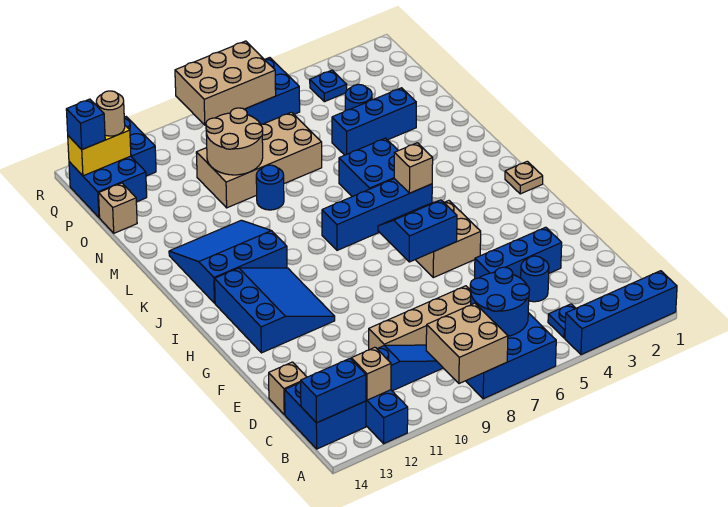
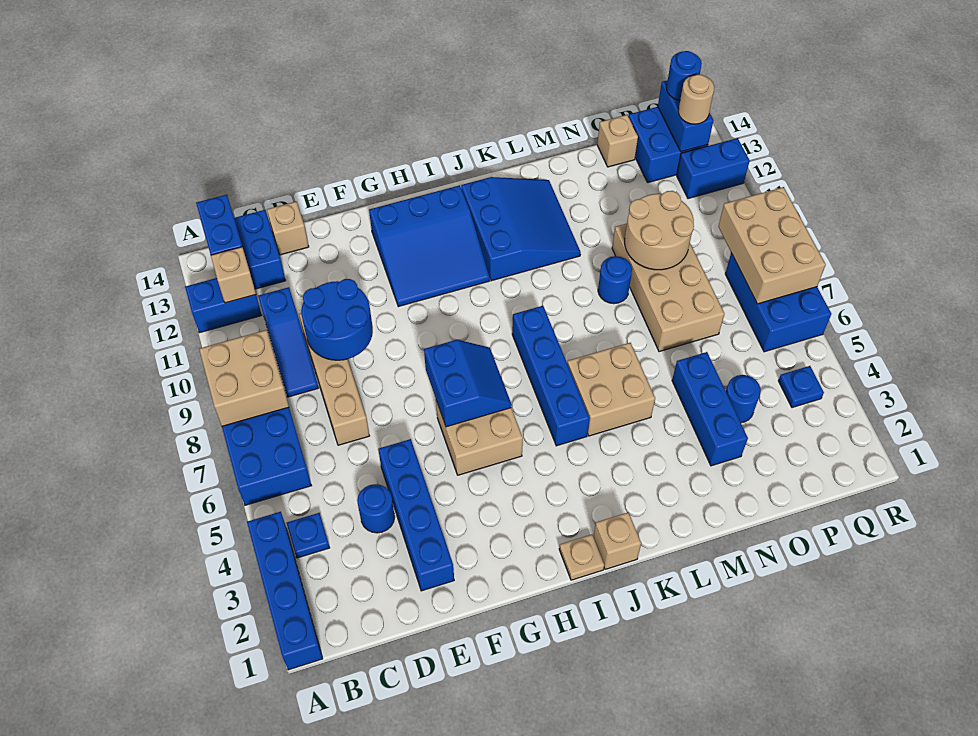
blue round brick B6:C7 level 2 -> blue round brick D9:E10 level 2
blue brick E3:E5 level 1 -> blue brick E2:E5 level 1
tan brick J5 level 2 -> tan brick J1 level 1
blue brick K5:L6 level 1 -> tan brick K5:L6 level 1
yellow brick Q13:Q14 level 2 -> blue brick Q13:Q14 level 2
blue brick Q14 level 3 -> blue round brick Q14 level 3

